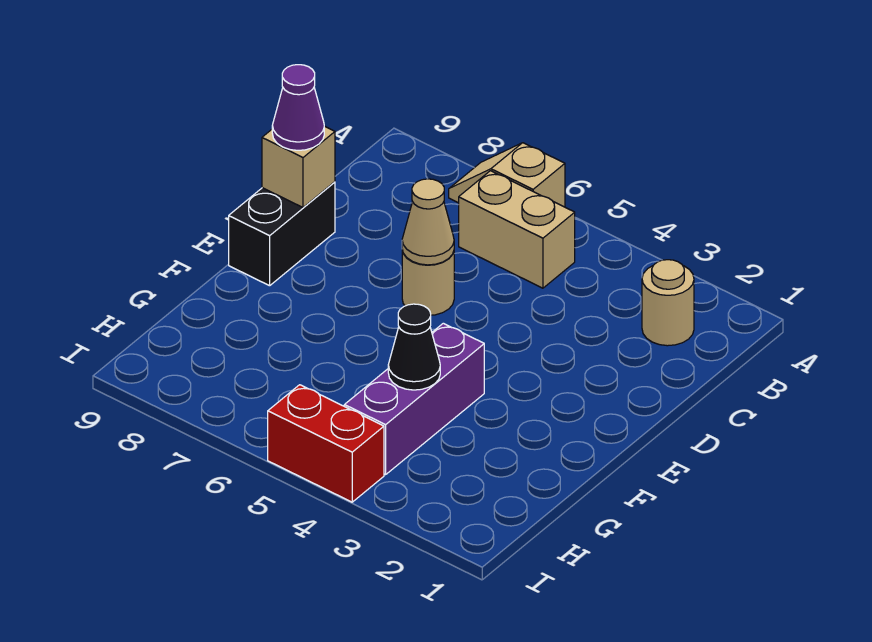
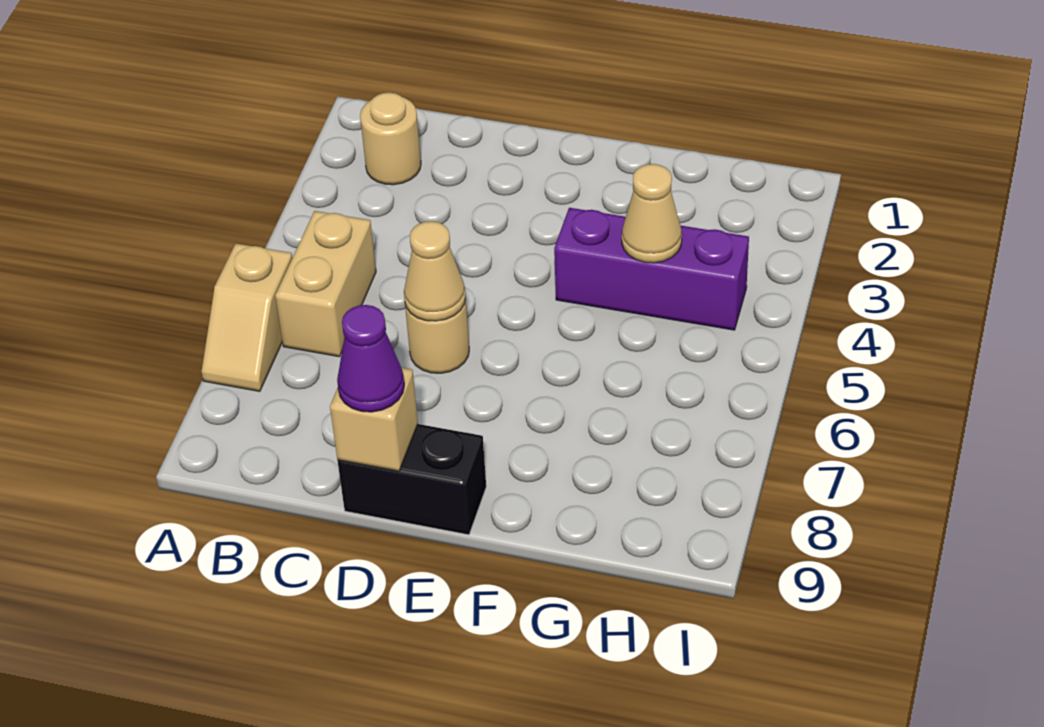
black cone G4 level 2 -> tan cone G4 level 2
red brick I4:I5 level 1 -> none

